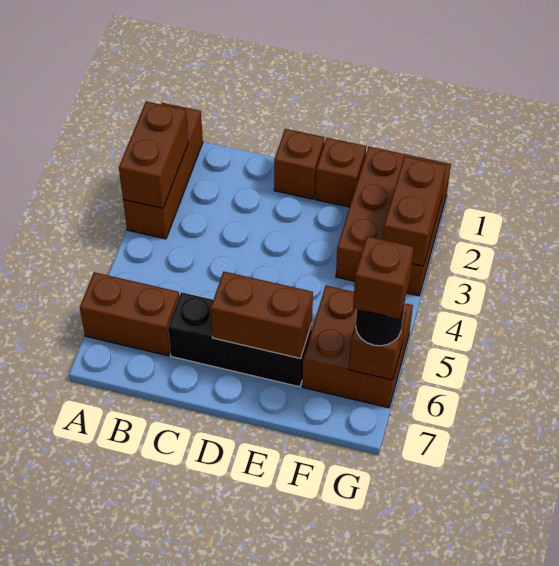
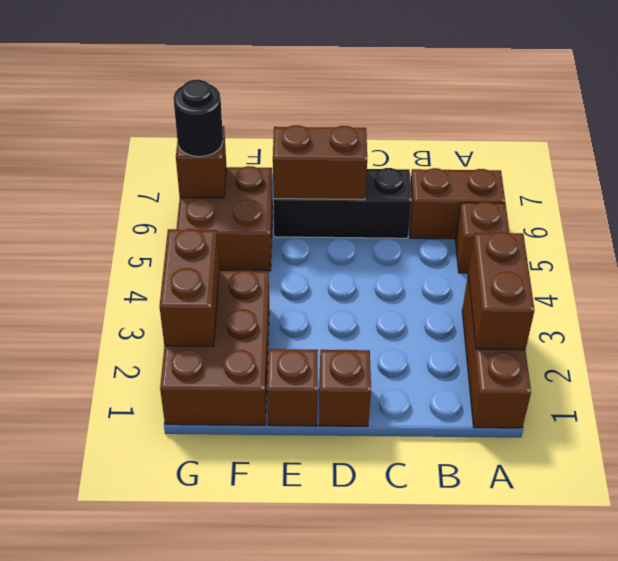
brown brick G6 level 4 -> brown brick A5 level 1

